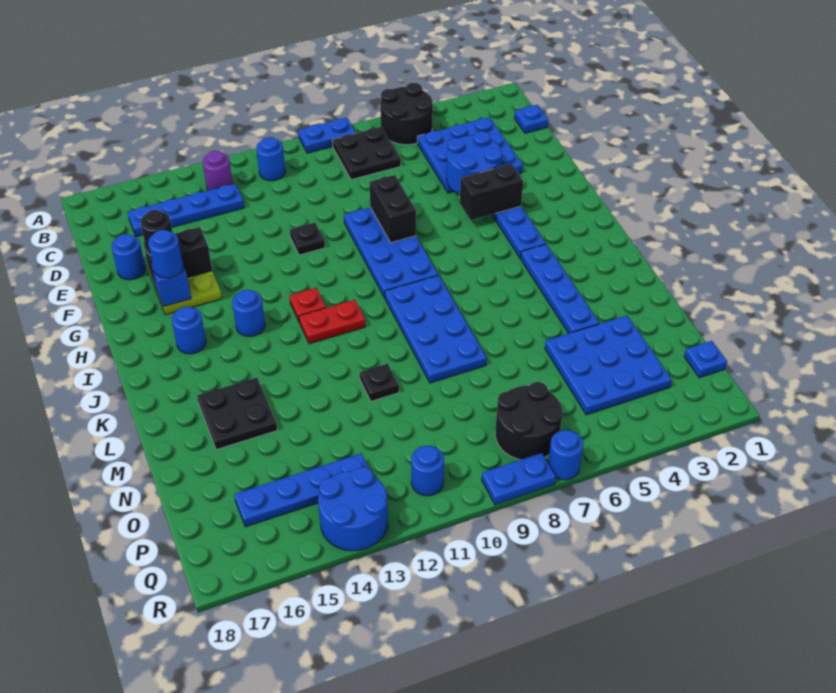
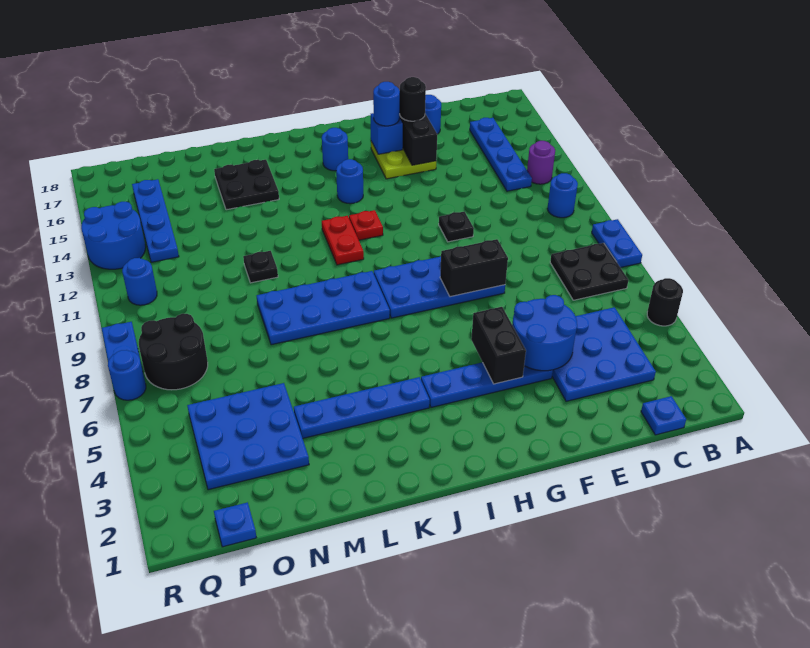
black round brick A5:B6 level 1 -> black round brick A5 level 1

